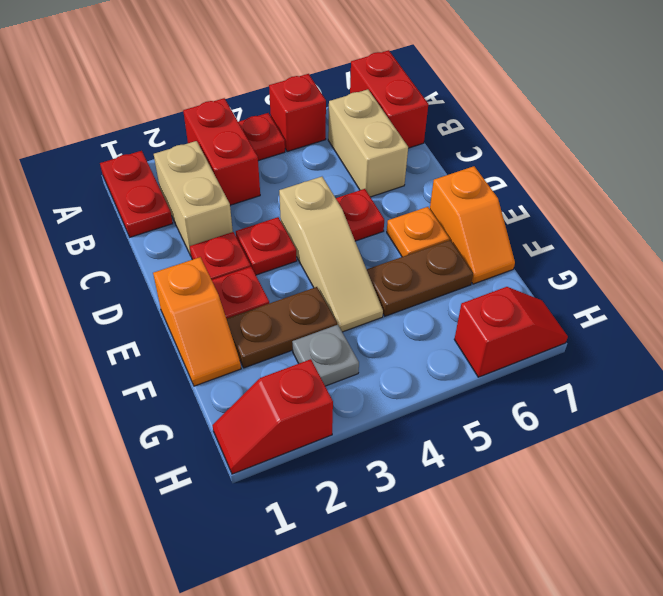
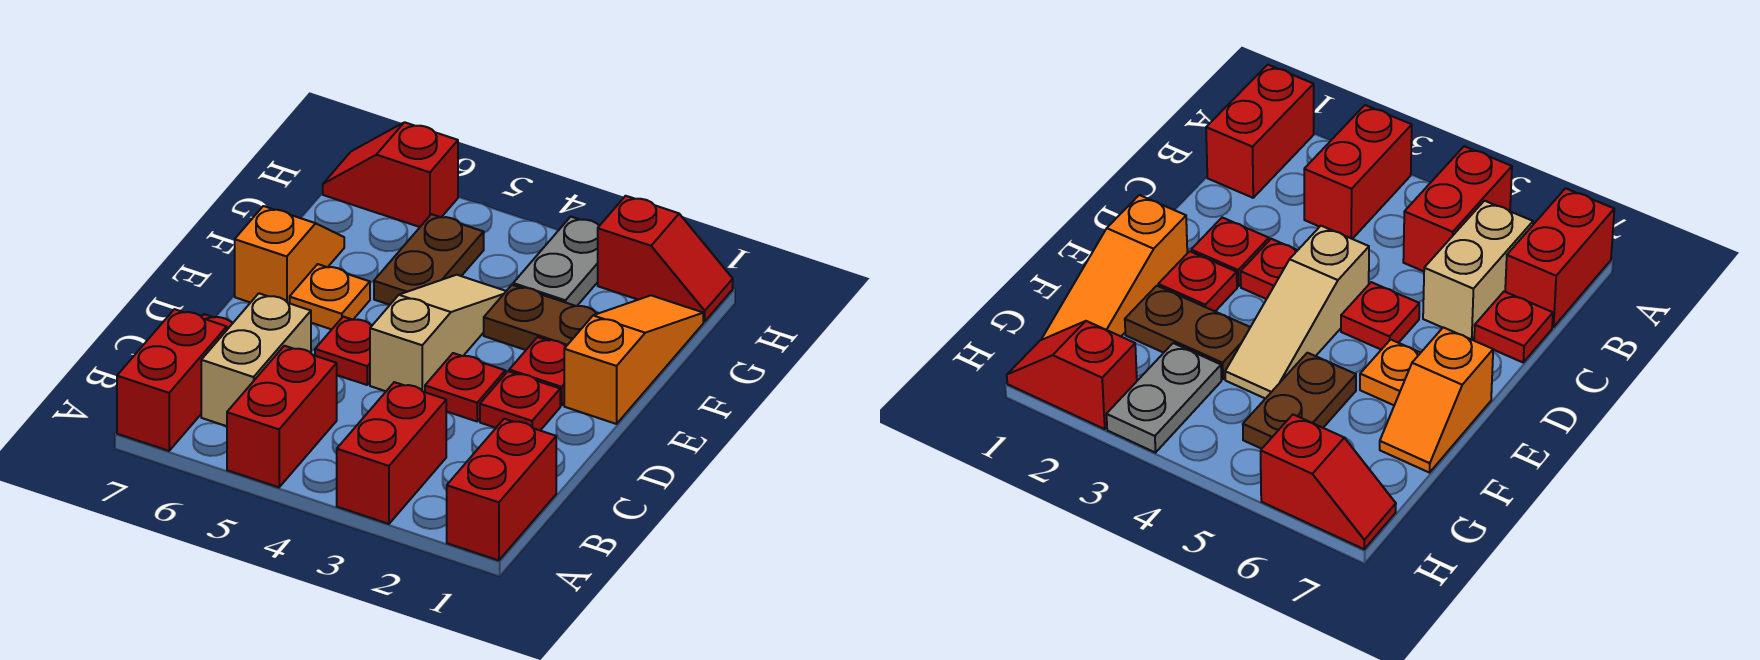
red plate A1:B1 level 1 -> red brick A1:B1 level 1
red plate A4 level 1 -> red plate C7 level 1
red brick A5 level 1 -> red brick A5:B5 level 1
tan brick B2:C2 level 1 -> none
orange slope E1:F1 level 1 top E -> orange slope E1:G1 level 1 top E
brown plate F5:F6 level 1 -> brown plate F5:G5 level 1
grey plate G3 level 1 -> grey plate G3:H3 level 1

